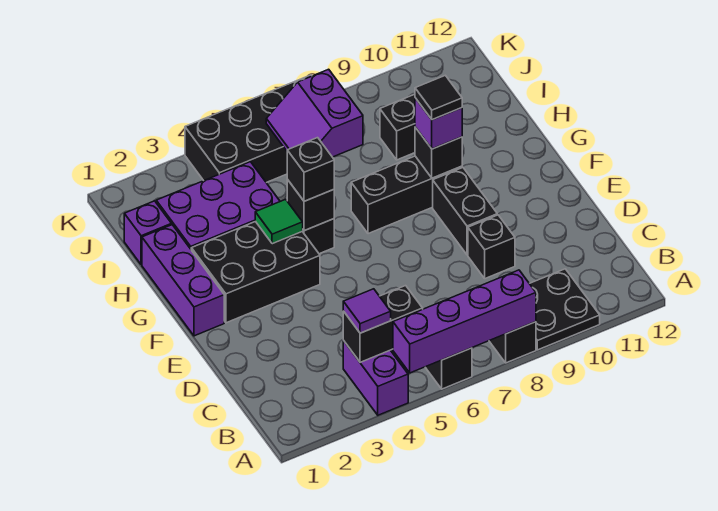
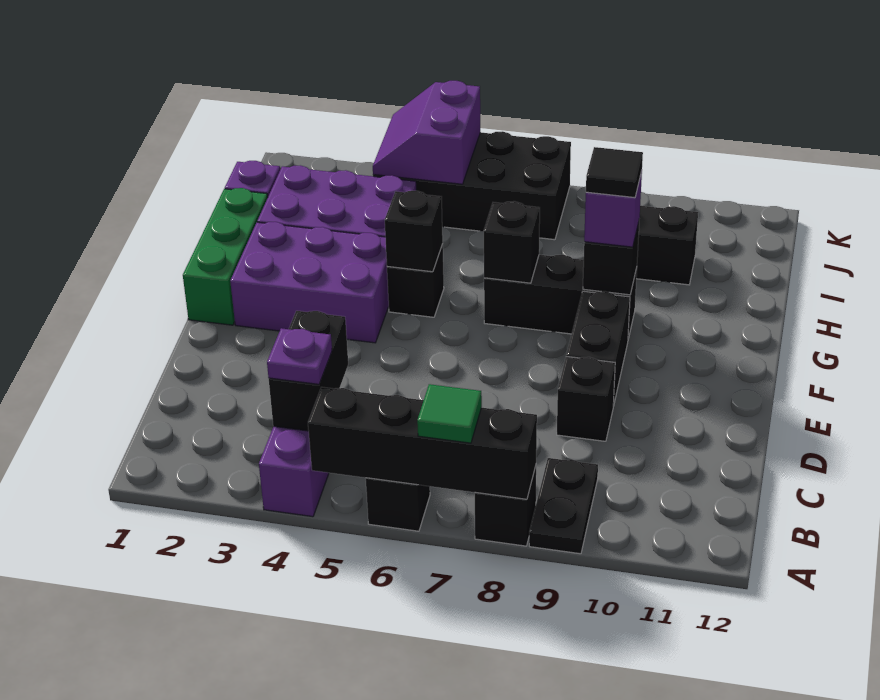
purple brick A5:A8 level 2 -> black brick A5:A8 level 2
black plate A9:B10 level 1 -> black plate A9:B9 level 1
black brick B4:B5 level 2 -> black brick B4:C4 level 2
purple tile B4 level 3 -> purple plate B4 level 3
purple brick F1:H1 level 1 -> green brick F1:H1 level 1
black brick F2:G4 level 1 -> purple brick F2:G4 level 1
green tile G4 level 2 -> green tile A7 level 3
black brick G5 level 3 -> black brick G7 level 2
purple slope I6:J7 level 2 top 7 -> purple slope J4:K5 level 2 top 5

